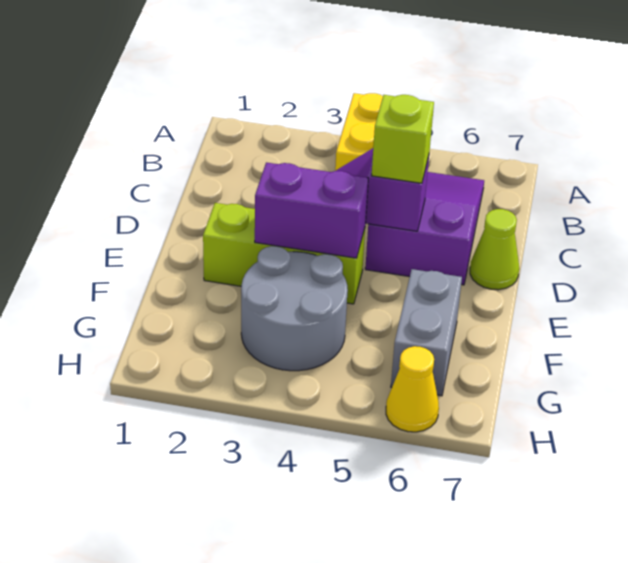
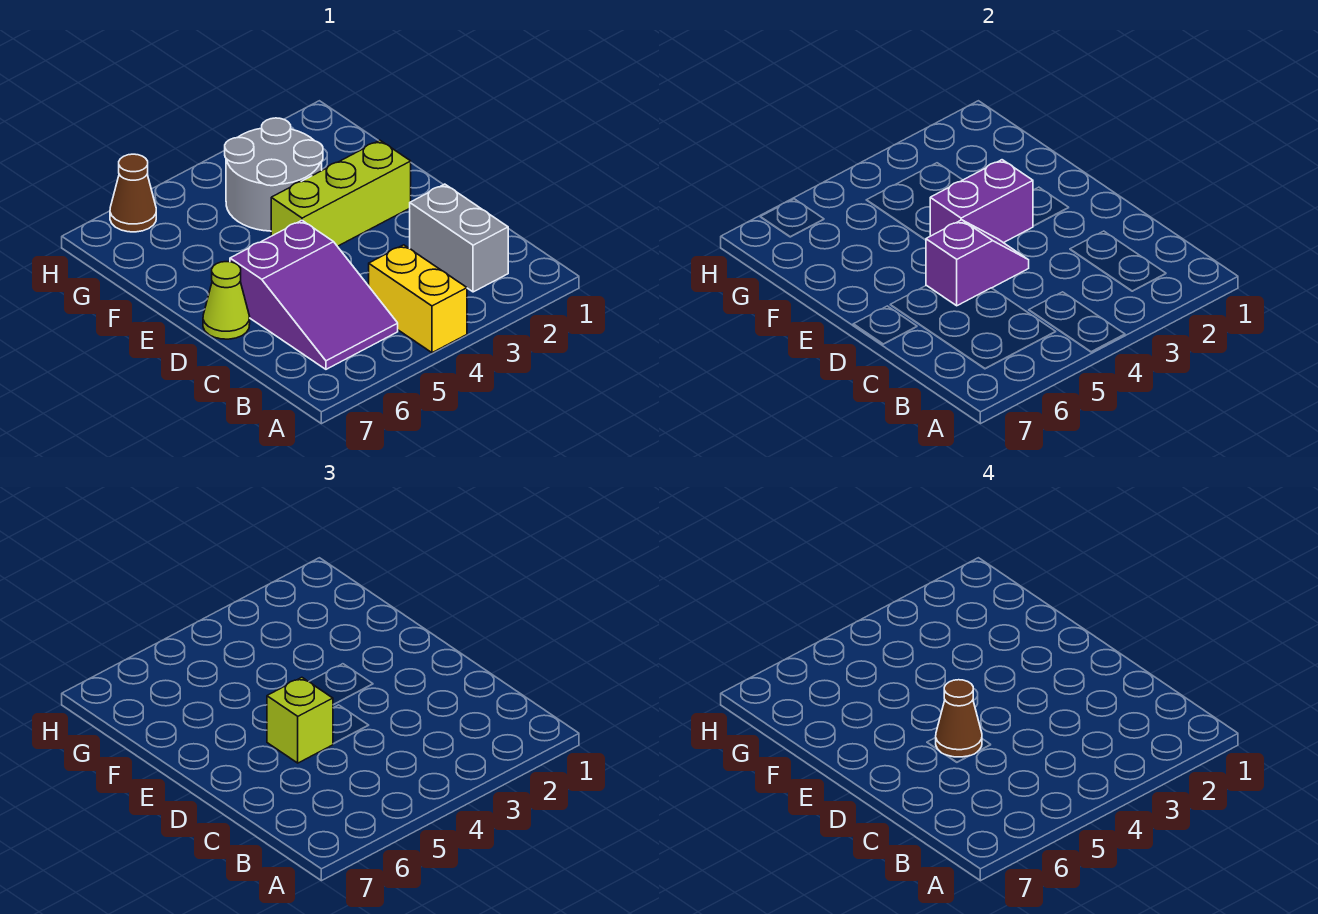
none -> brown cone D5 level 4
grey brick F6:G6 level 1 -> grey brick B2:C2 level 1
yellow cone H6 level 1 -> brown cone H6 level 1

